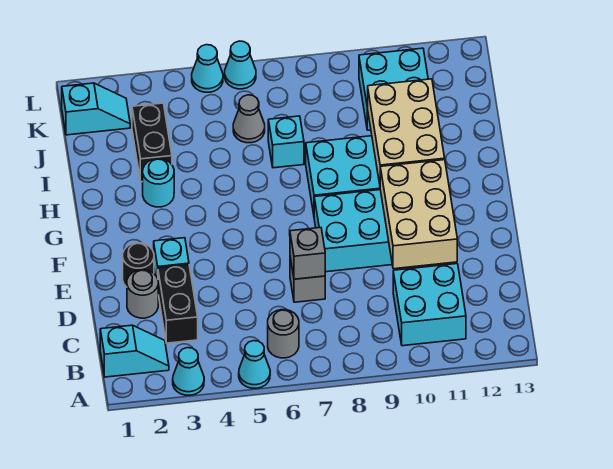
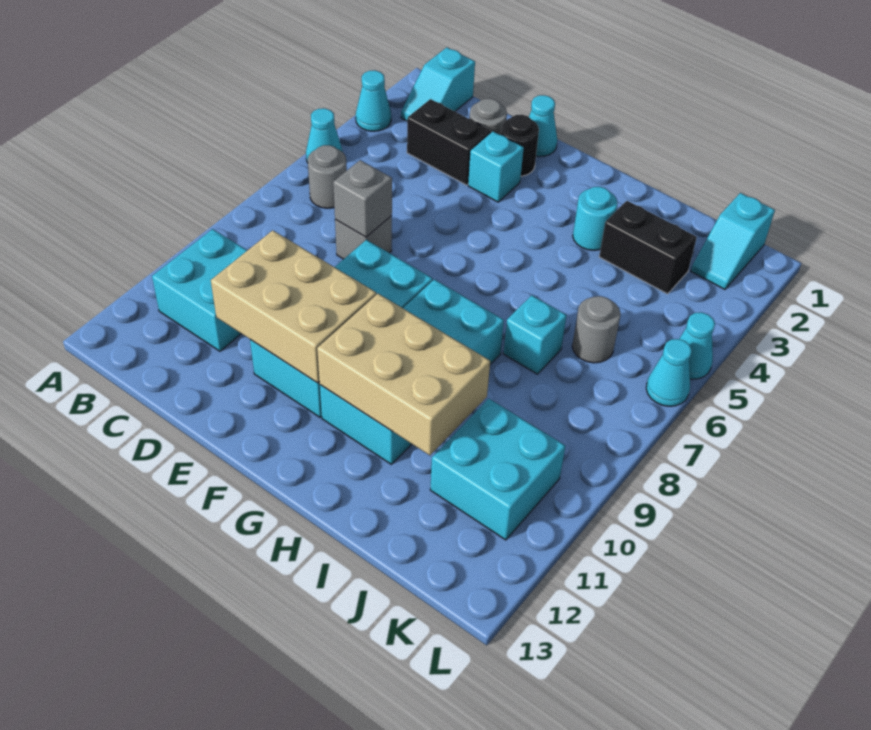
none -> cyan cone E1 level 1
grey cone J6 level 1 -> grey round brick J6 level 1

